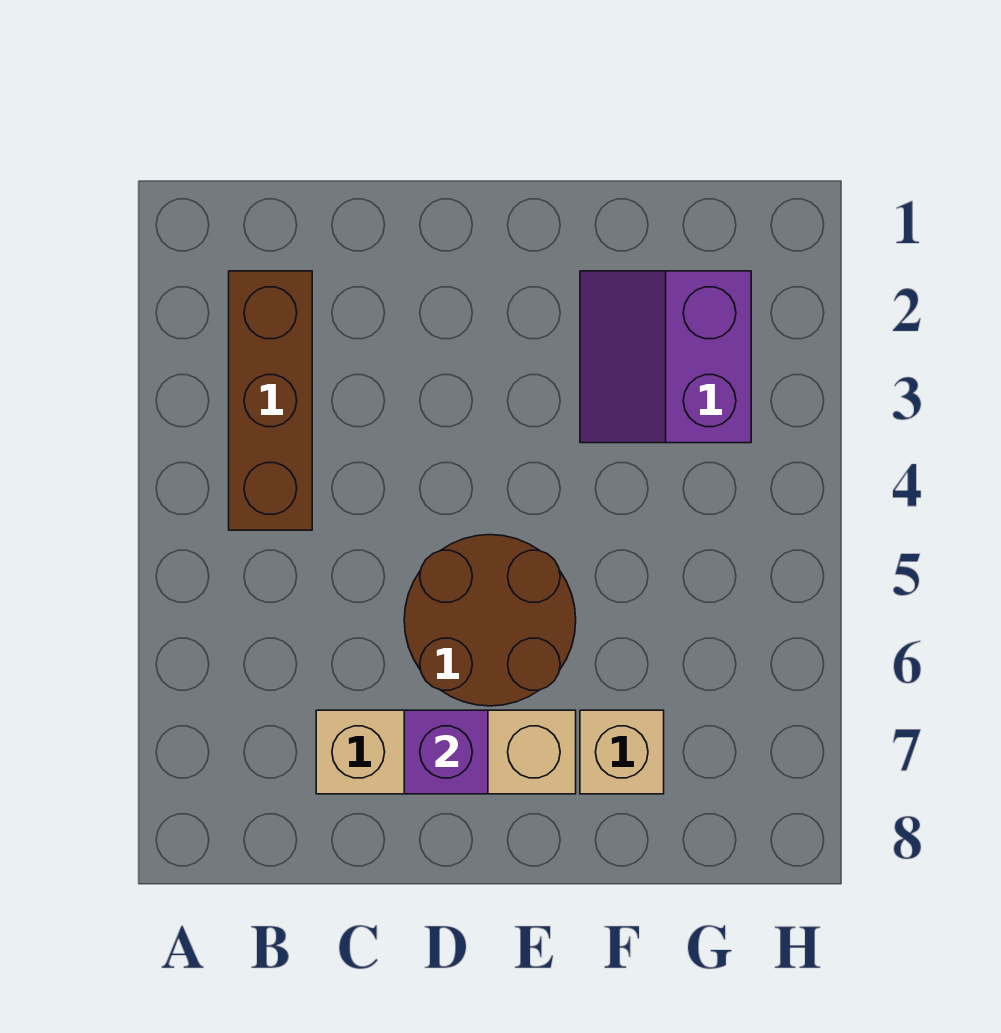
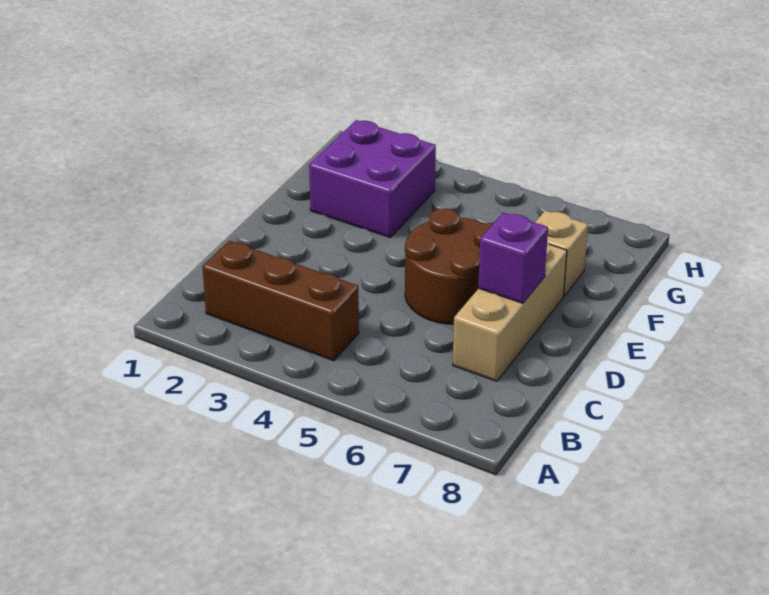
purple slope F2:G3 level 1 top G -> purple brick F2:G3 level 1

